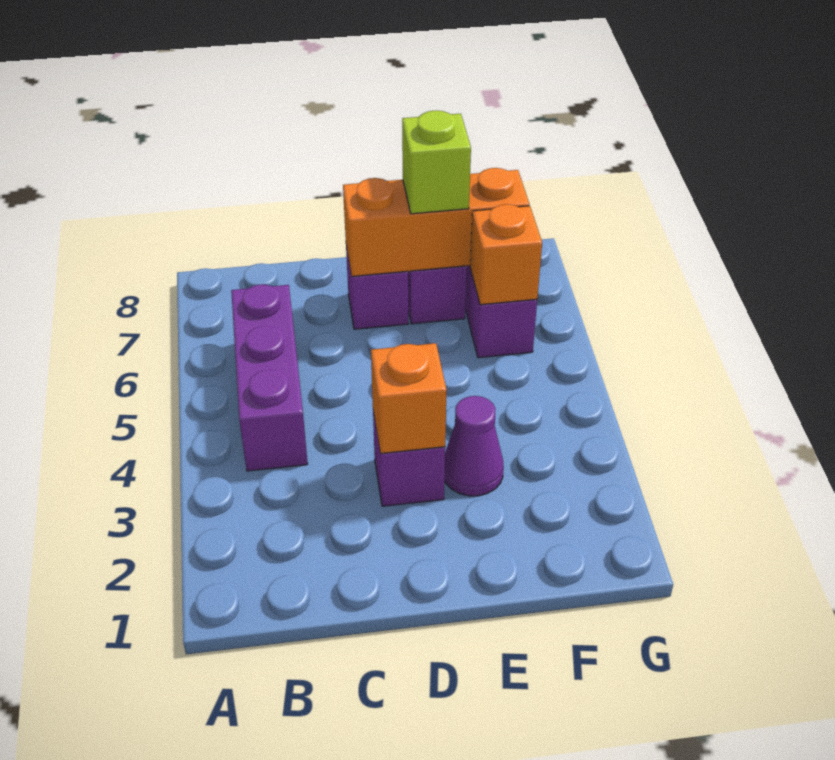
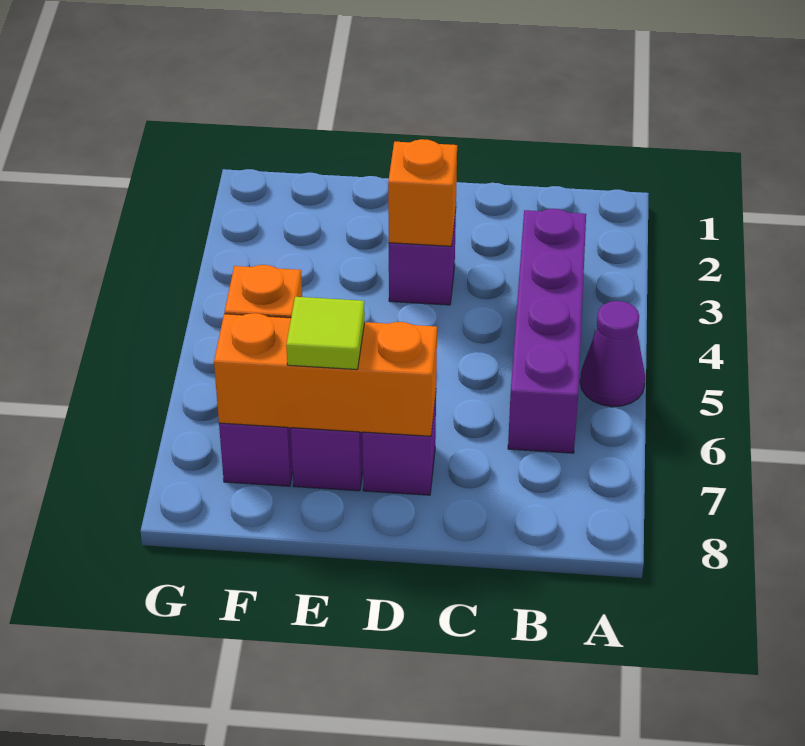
purple brick B4:B6 level 1 -> purple brick B3:B6 level 1
purple cone E3 level 1 -> purple cone A5 level 1
lime brick E7 level 3 -> lime tile E7 level 3

